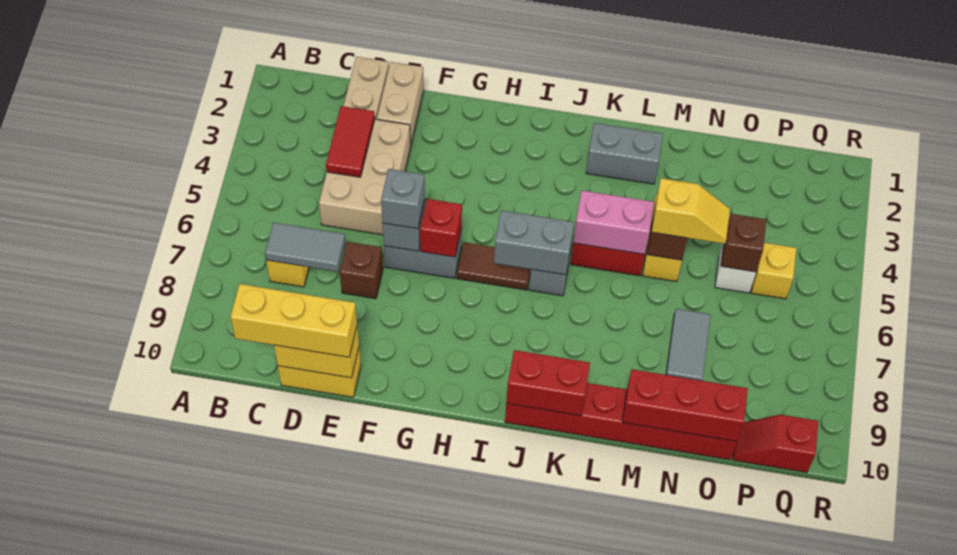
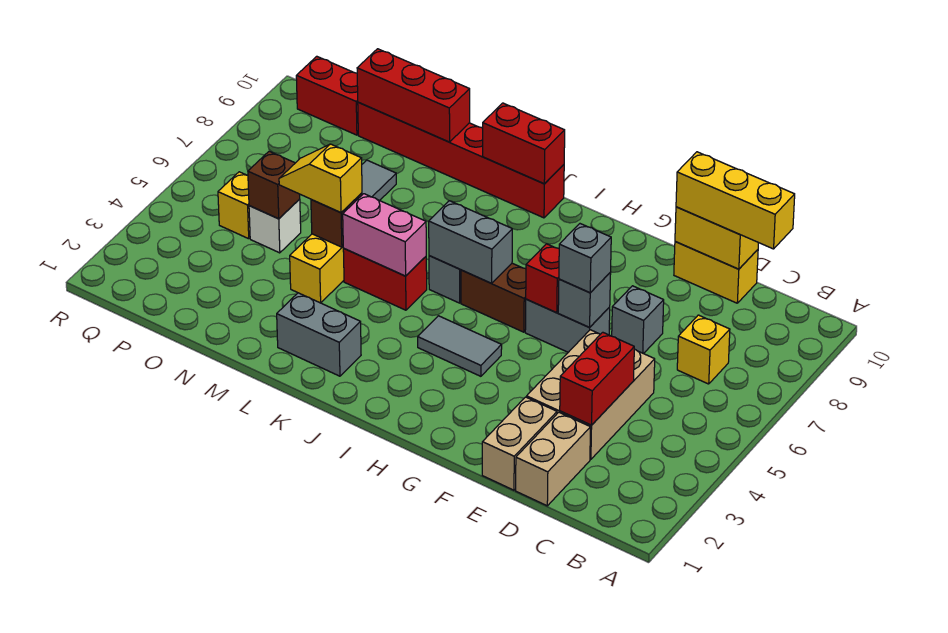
grey tile C7:D7 level 2 -> grey tile H4:I4 level 1
red tile D3:D4 level 2 -> red brick D3:D4 level 2
brown brick E7 level 1 -> grey brick E7 level 1
brown tile H6:I6 level 1 -> brown brick H6:I6 level 1
red slope P10:Q10 level 1 top Q -> red brick P10:Q10 level 1

